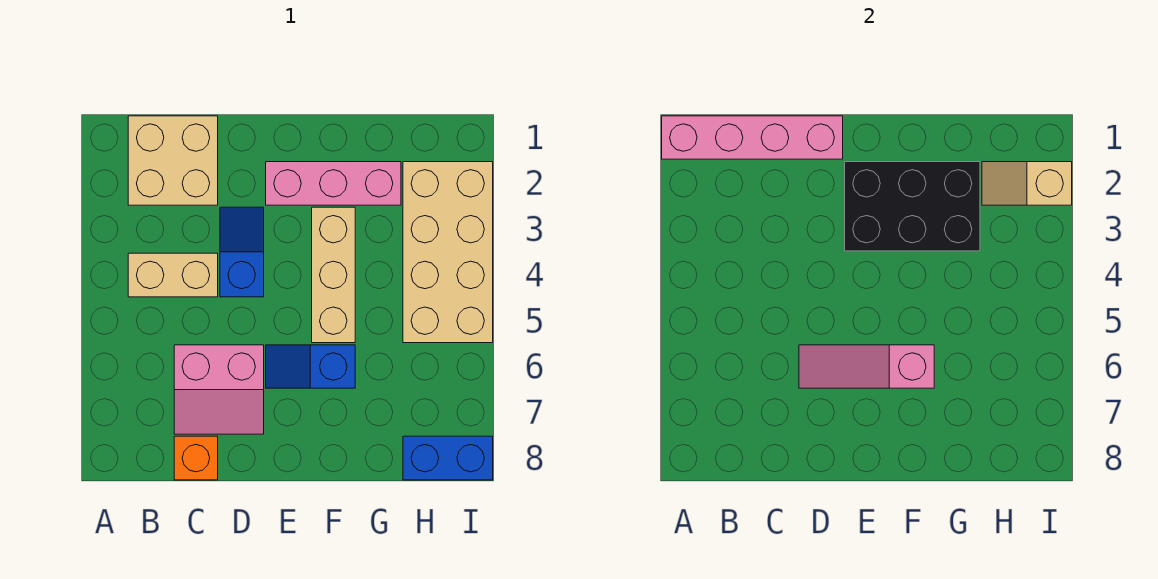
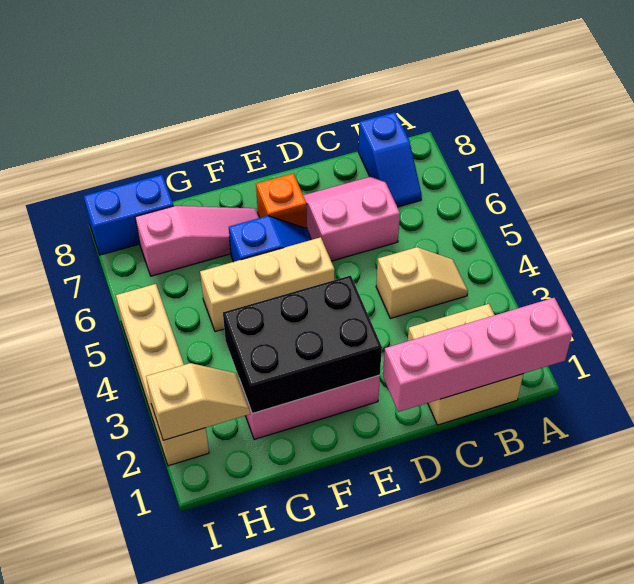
tan brick B4:C4 level 1 -> tan slope B4:C4 level 1 top C
orange brick C8 level 1 -> orange brick E7 level 1
blue slope D3:D4 level 1 top 4 -> blue slope B7:B8 level 1 top 8
pink slope D6:F6 level 2 top F -> pink slope F7:H7 level 1 top H
tan brick F3:F5 level 1 -> tan brick E5:G5 level 1
tan brick H2:I5 level 1 -> tan brick I2:I5 level 1

